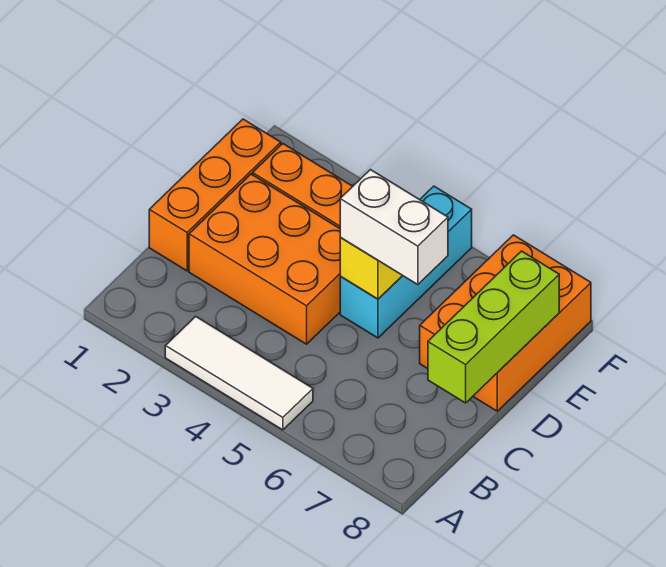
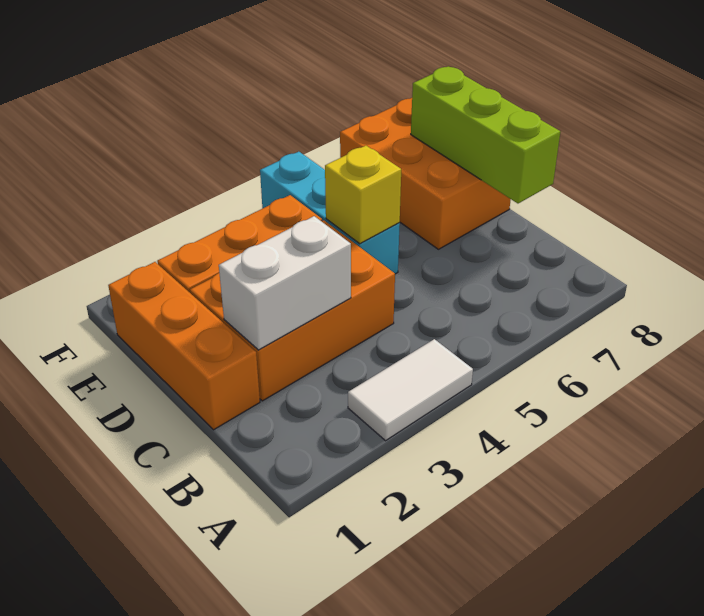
white tile A3:A5 level 1 -> white tile A3:A4 level 1
white brick D5:D6 level 3 -> white brick C2:C3 level 2

